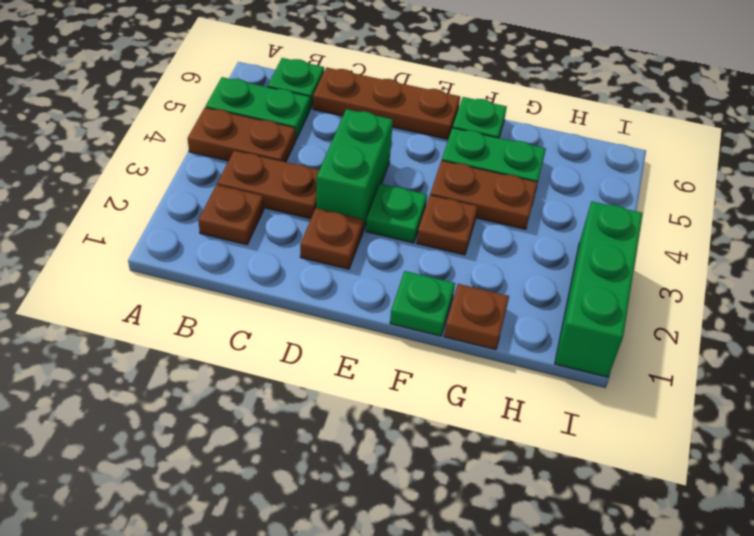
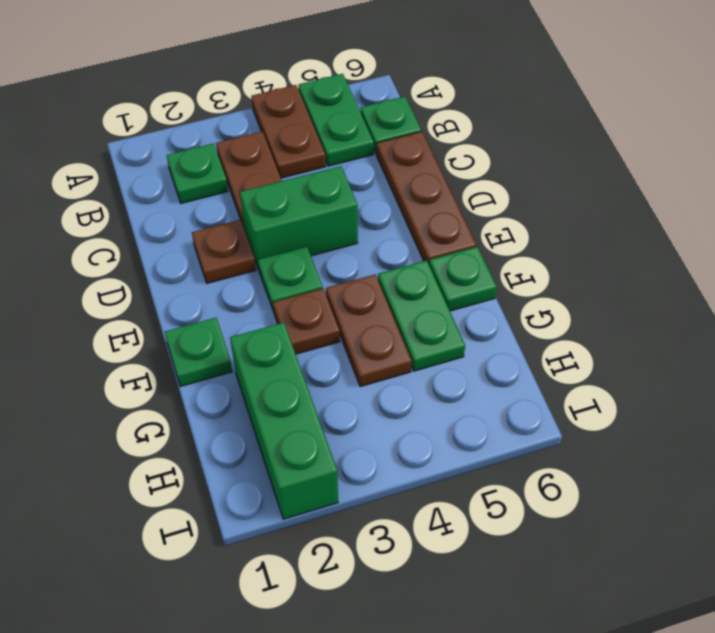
brown plate B2 level 1 -> green plate B2 level 1
brown plate G1 level 1 -> none
green brick I1:I3 level 1 -> green brick G2:I2 level 1

